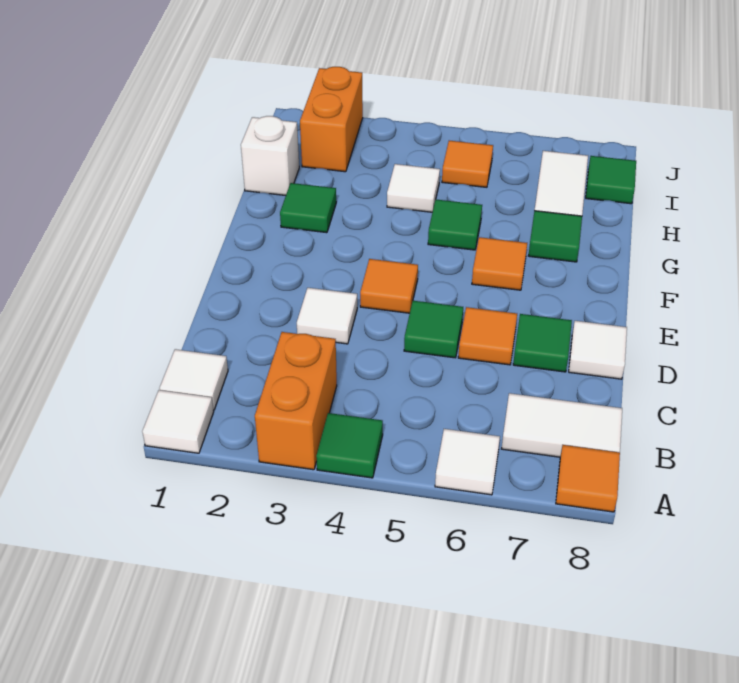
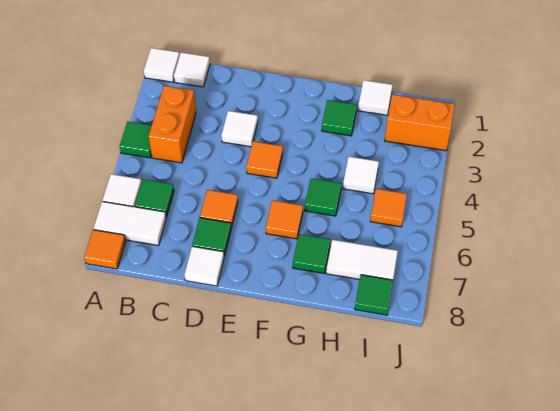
orange brick A3:B3 level 1 -> orange brick B3:B4 level 1
white tile B7:B8 level 1 -> white tile A7:B7 level 1
green tile D5 level 1 -> green tile B6 level 1
white brick H1 level 1 -> white tile H1 level 1

